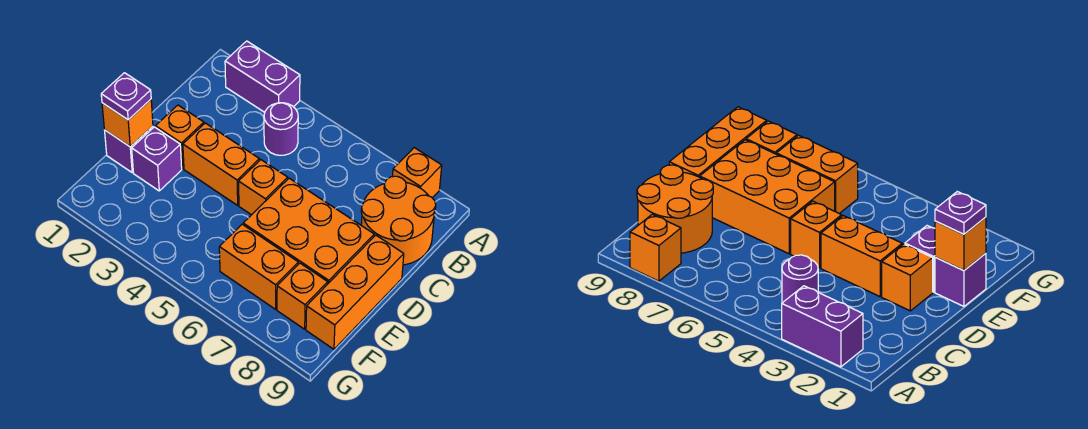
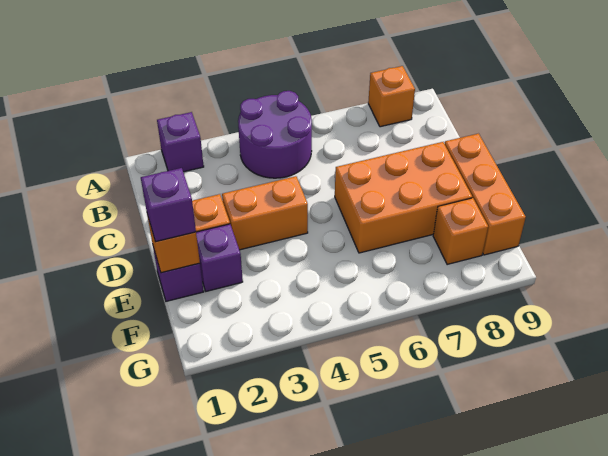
purple brick A2:A3 level 1 -> purple brick A2 level 1
purple round brick B4 level 1 -> purple round brick A4:B5 level 1
orange round brick B8:C9 level 1 -> none
orange brick D5 level 1 -> none
purple plate E1 level 3 -> purple brick E1 level 3
orange brick F6:F7 level 1 -> none

